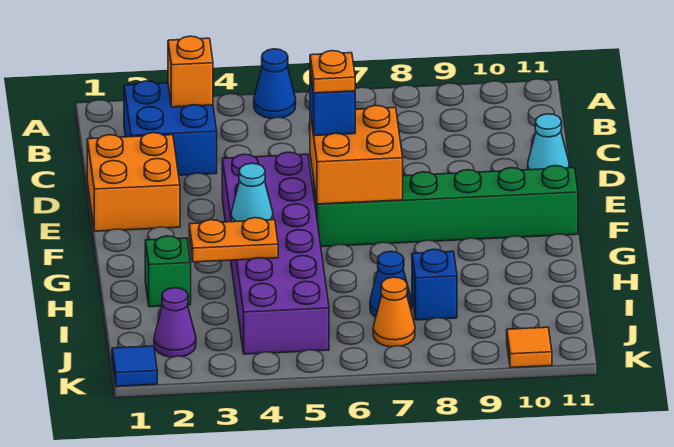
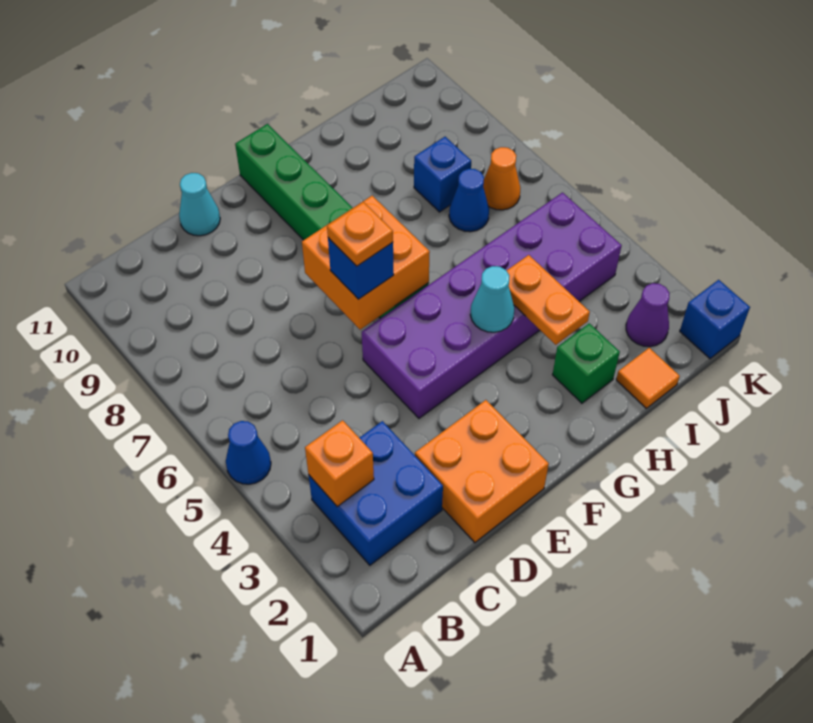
blue tile K1 level 1 -> blue brick K1 level 1
orange tile K10 level 1 -> orange tile I1 level 1

